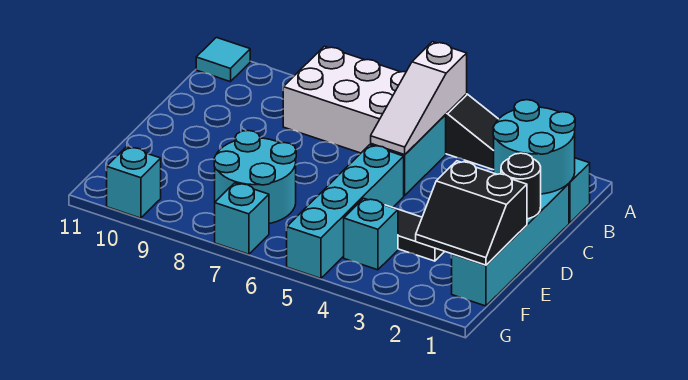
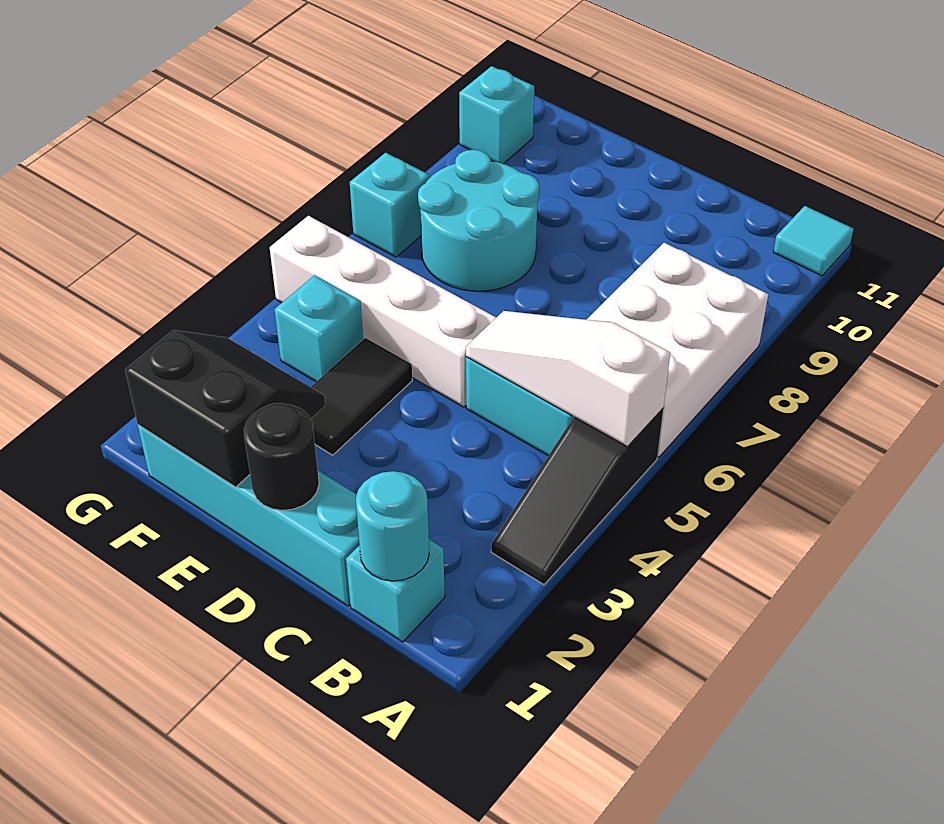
cyan round brick B1:C2 level 2 -> cyan round brick B1 level 2
cyan brick D5:G5 level 1 -> white brick D5:G5 level 1
black slope E1:F2 level 2 top E -> black slope E1:F2 level 2 top 1

